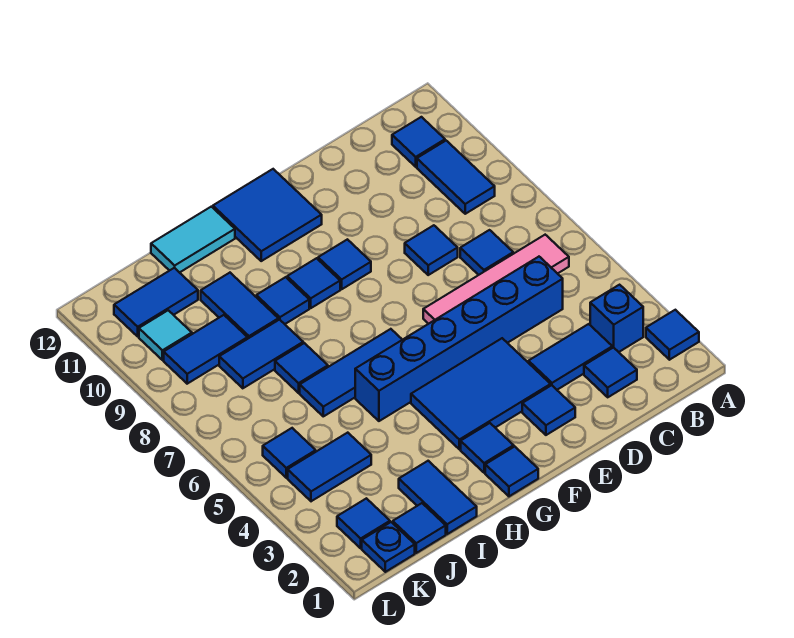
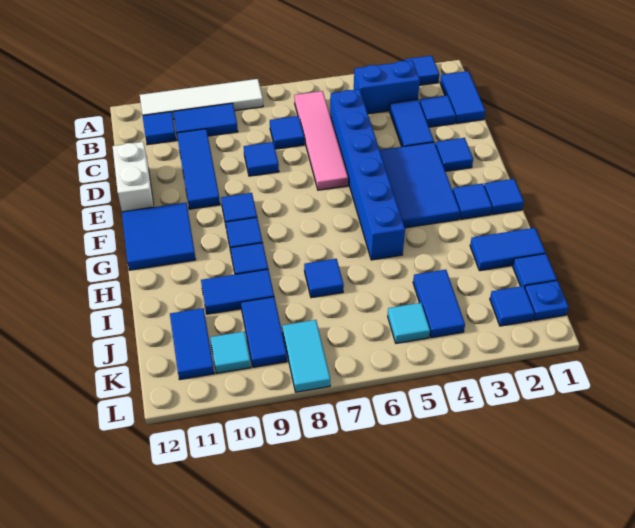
none -> white tile A8:A11 level 1
blue brick B3 level 1 -> blue brick B3:B4 level 1
none -> white brick D12:E12 level 1
blue tile G6:I6 level 1 -> blue tile C10:E10 level 1
cyan tile H12:I12 level 1 -> cyan tile K8:L8 level 1
blue tile I8:J8 level 1 -> blue tile B1:C1 level 1
blue tile K5 level 1 -> cyan tile K5 level 1

